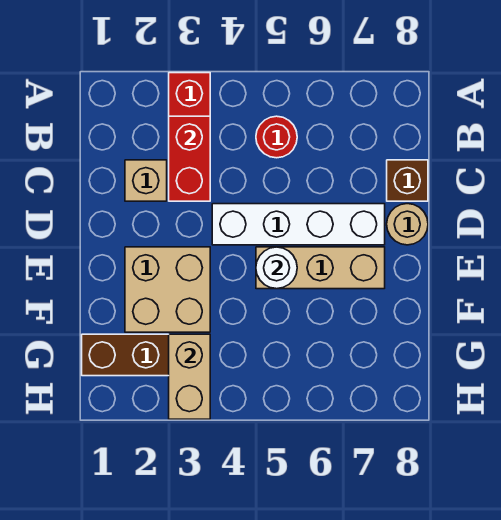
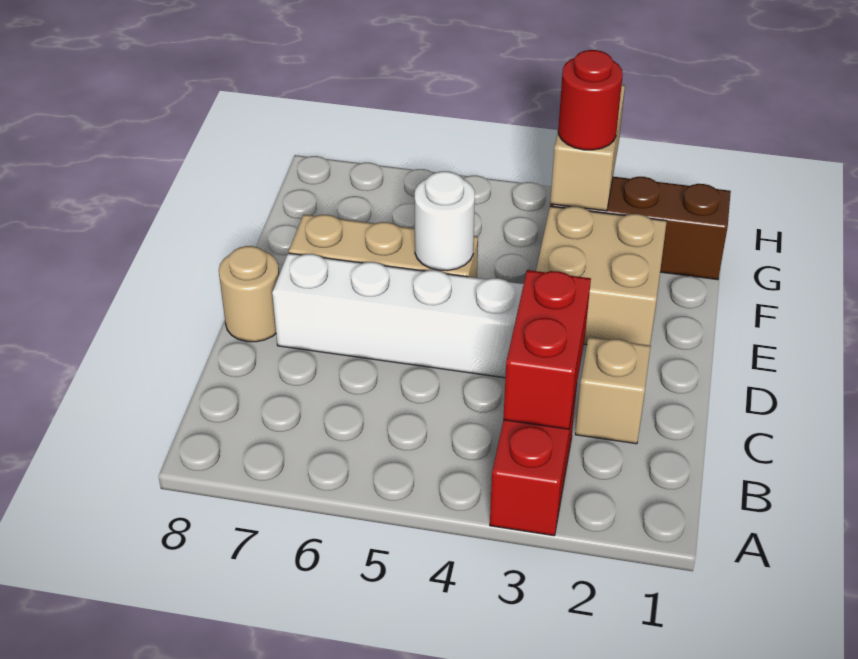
red round brick B5 level 1 -> red round brick G3 level 3
brown brick C8 level 1 -> none

